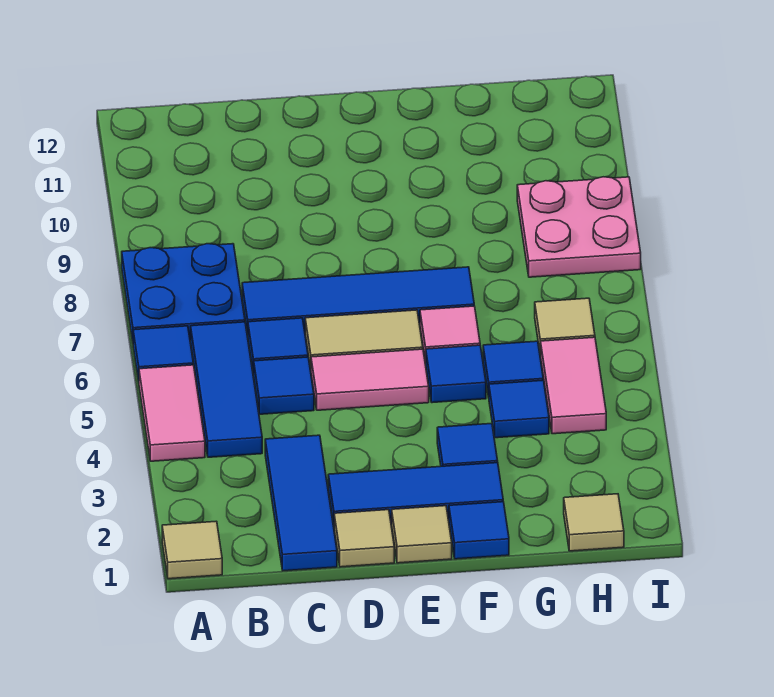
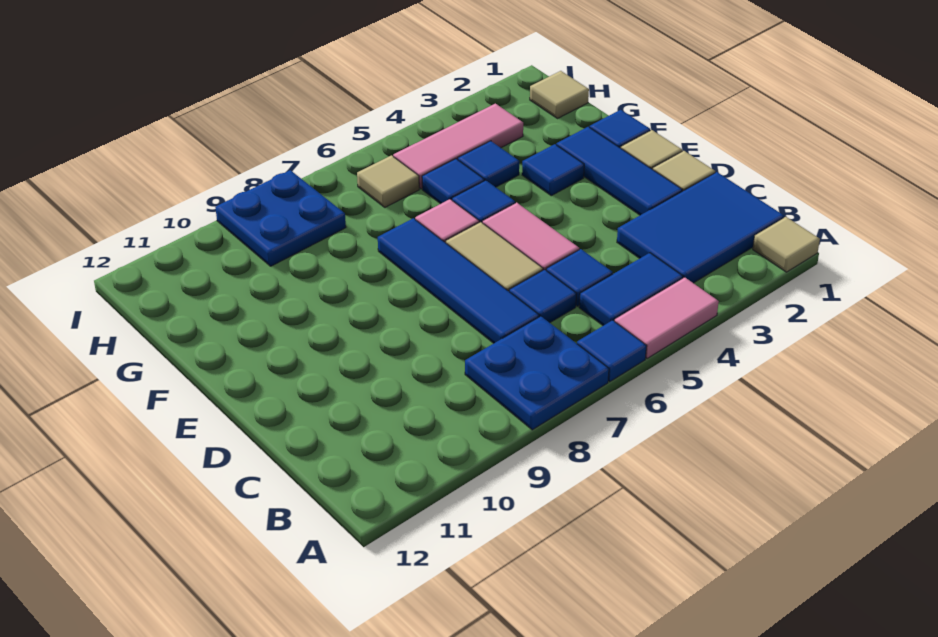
blue tile B4:B6 level 1 -> blue tile B4:B5 level 1
blue tile C1:C3 level 1 -> blue tile B1:C3 level 1
pink tile H4:H5 level 1 -> pink tile H3:H5 level 1
pink plate H8:I9 level 1 -> blue plate H8:I9 level 1

